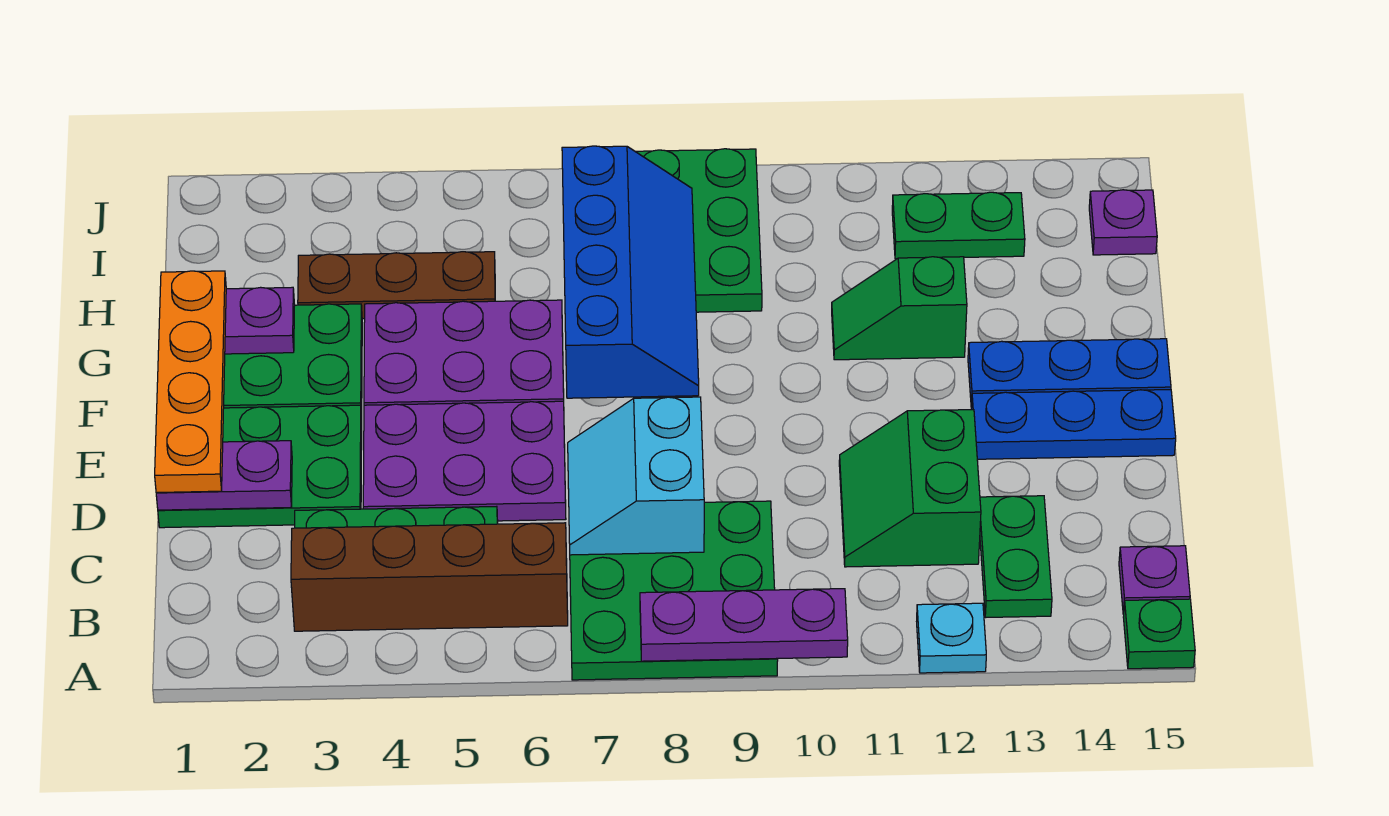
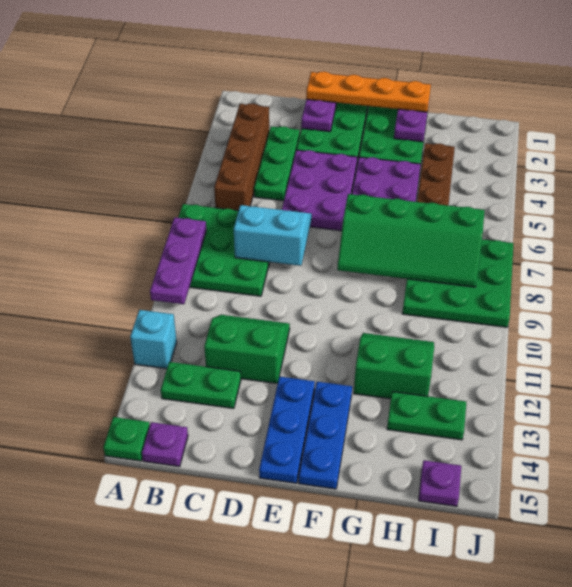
cyan plate A12 level 1 -> cyan brick A12 level 1
blue slope F7:I8 level 2 top 7 -> green slope F7:I8 level 2 top 7
green slope G11:G12 level 1 top 12 -> green slope G11:H12 level 1 top 12
green plate I12:I13 level 1 -> green plate H13:I13 level 1

